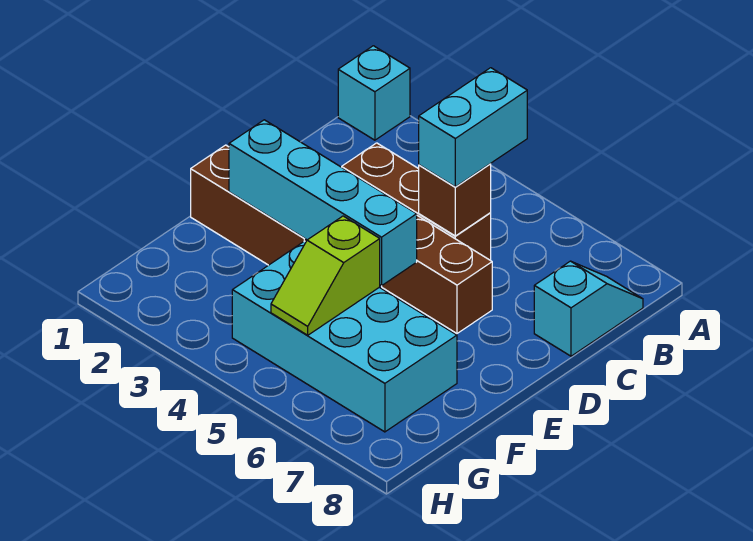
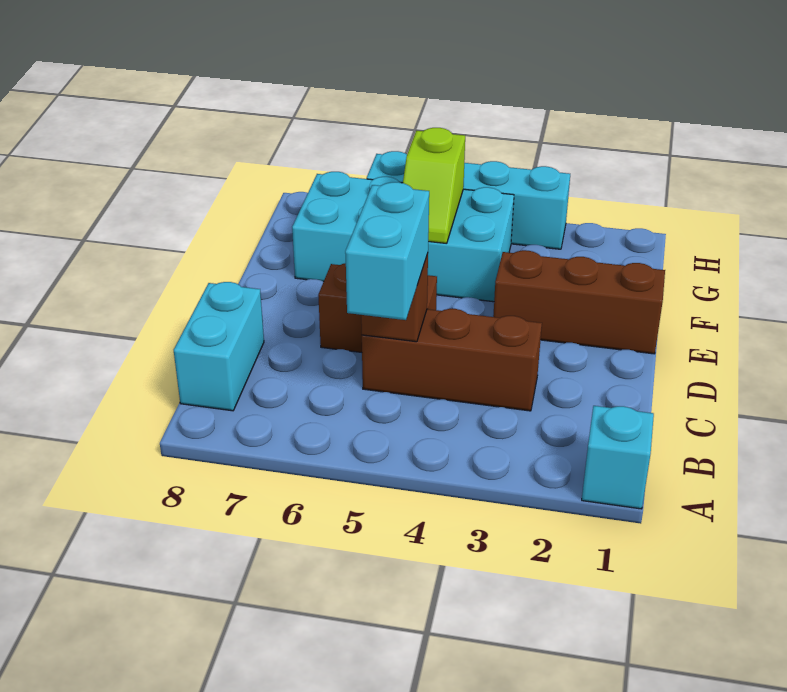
cyan slope B8:C8 level 1 top C -> cyan brick B8:C8 level 1
cyan brick E2:E5 level 2 -> cyan brick H3:H6 level 1
lime slope F5:G5 level 2 top F -> lime slope F5:G5 level 2 top G

